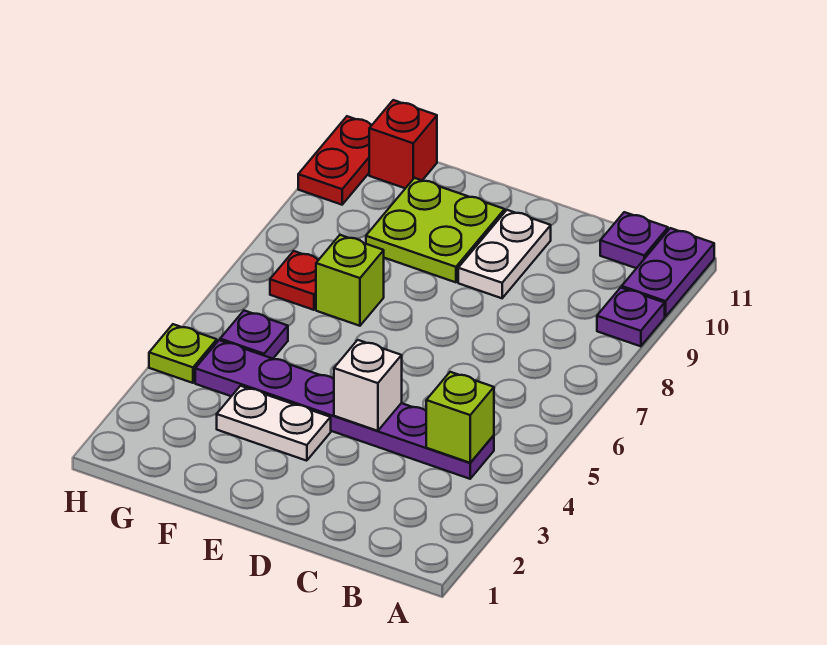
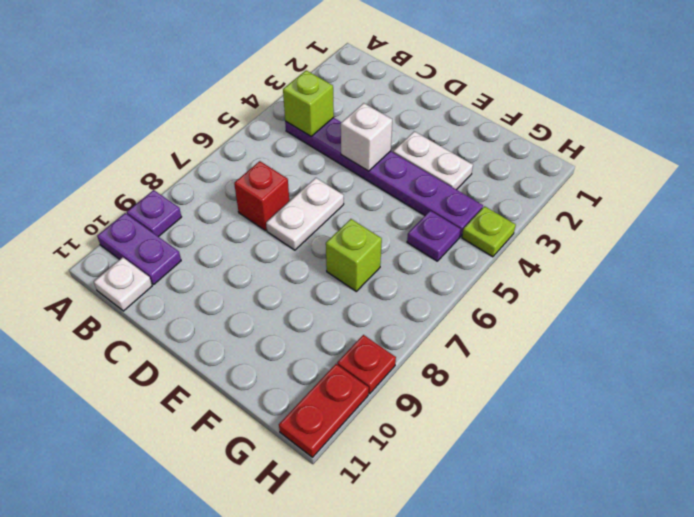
purple plate A10:A11 level 1 -> purple plate A10:B10 level 1
purple plate B11 level 1 -> white plate B11 level 1
white plate D9:D10 level 1 -> white plate D6:D7 level 1
lime plate E9:F10 level 1 -> none
red plate G7 level 1 -> red plate H9 level 1
red brick G11 level 1 -> red brick C7 level 1

